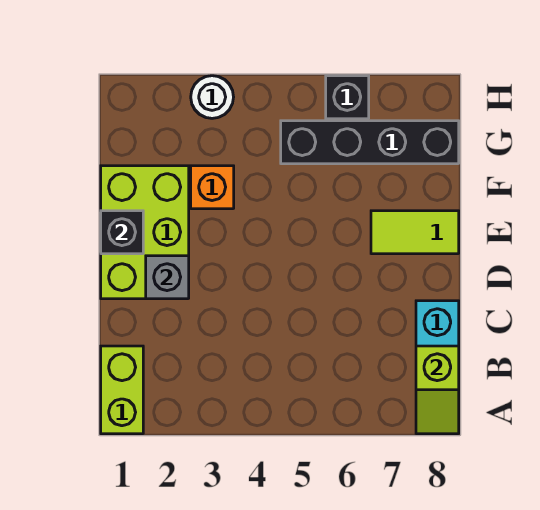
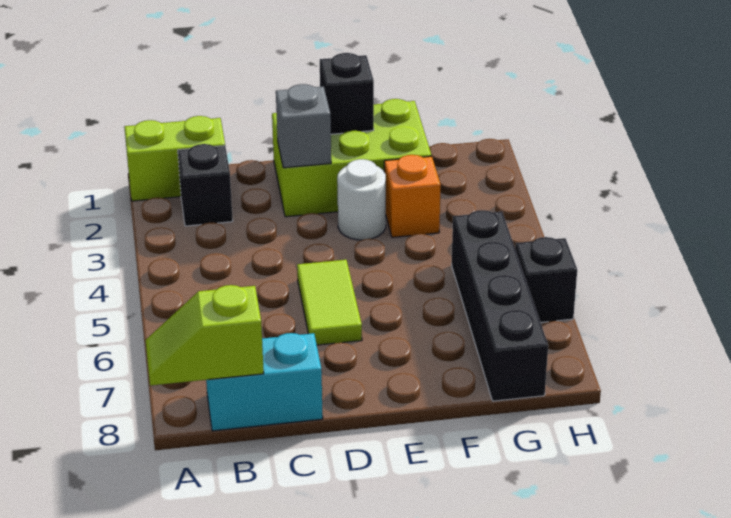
none -> black brick B2 level 1
lime tile E7:E8 level 1 -> lime tile D5:D6 level 1
white round brick H3 level 1 -> white round brick E3 level 1

